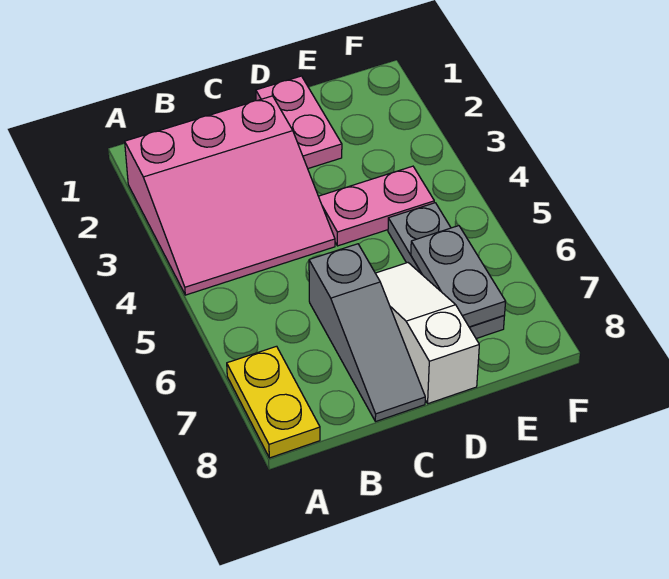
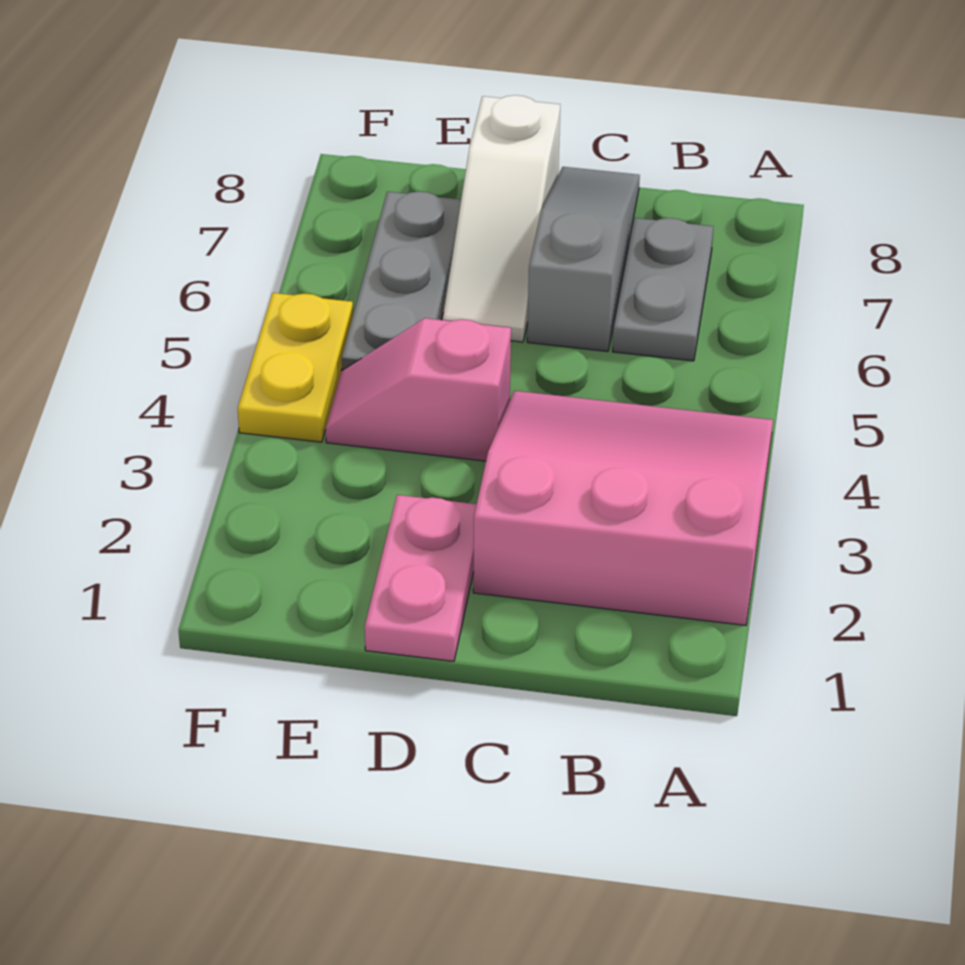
yellow plate A7:A8 level 1 -> yellow plate F4:F5 level 1
pink plate D4:E4 level 1 -> pink slope D4:E4 level 1 top D
grey plate E6:E7 level 2 -> grey plate B6:B7 level 1

